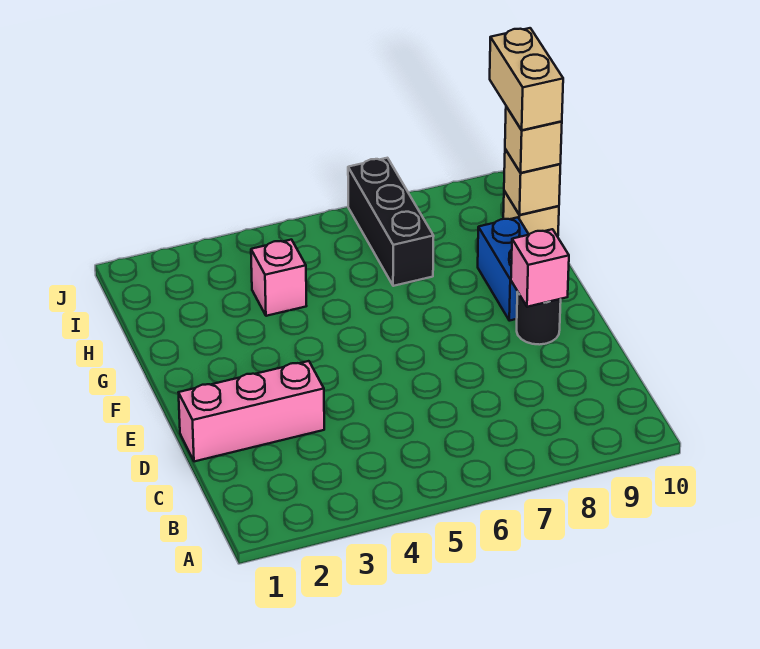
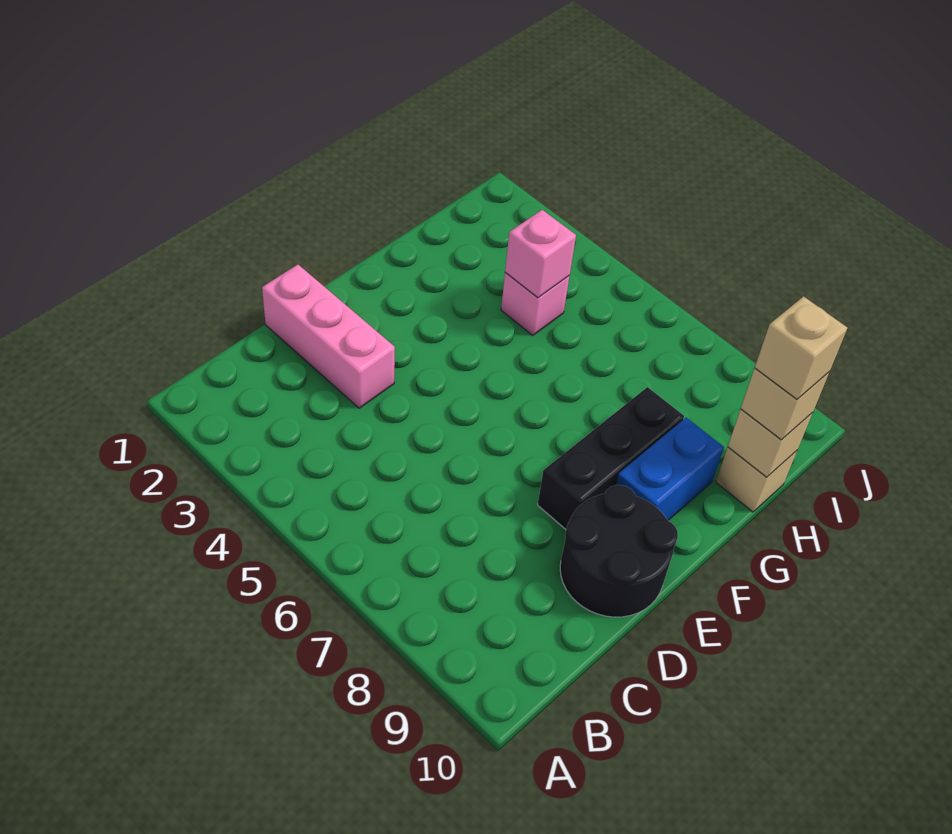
black round brick E9 level 1 -> black round brick D9:E10 level 1
pink brick E9 level 2 -> pink brick H4 level 2
black brick H7:J7 level 1 -> black brick E8:G8 level 1
tan brick H10:I10 level 4 -> tan brick H10 level 4

